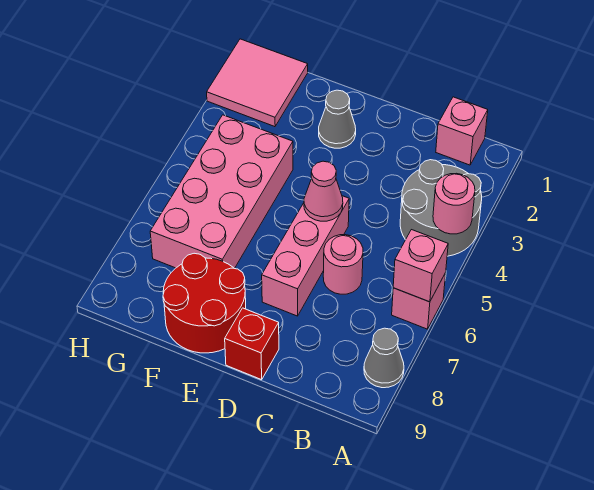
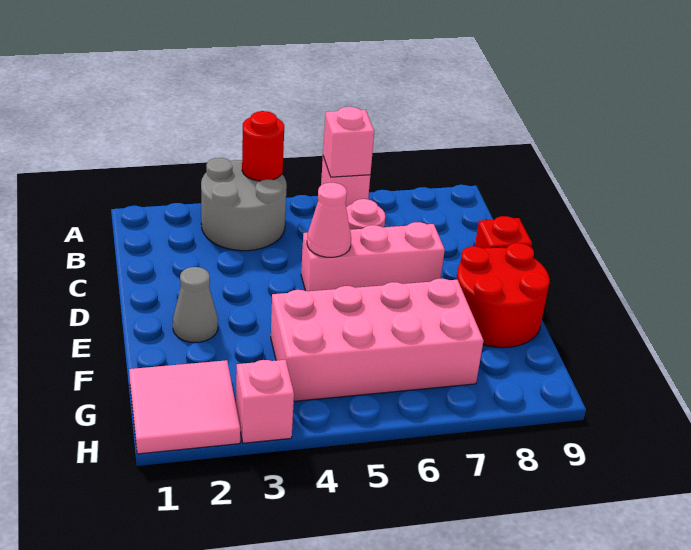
pink round brick A4 level 2 -> red round brick A4 level 2
grey cone A8 level 1 -> none
pink brick B1 level 1 -> pink brick H3 level 1

